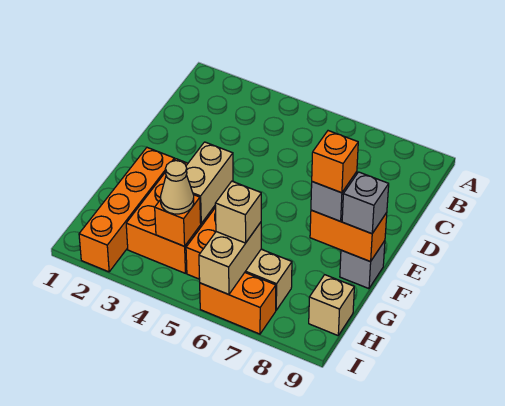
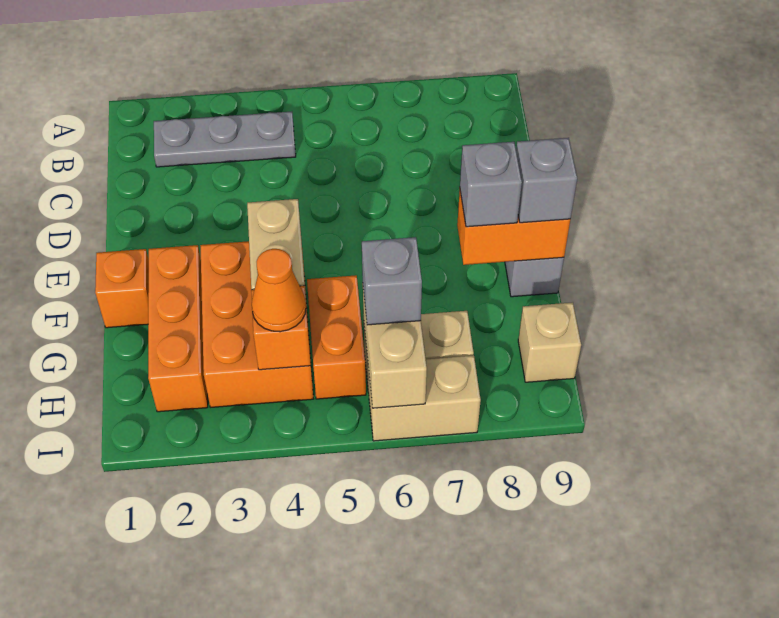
none -> grey plate B2:B4 level 1
orange brick F2:I2 level 1 -> orange brick F2:H2 level 1
orange brick F8 level 4 -> orange brick F1 level 1
tan cone H4 level 3 -> orange cone H4 level 3
tan brick H6 level 3 -> grey brick H6 level 3
orange brick I6:I7 level 1 -> tan brick I6:I7 level 1

